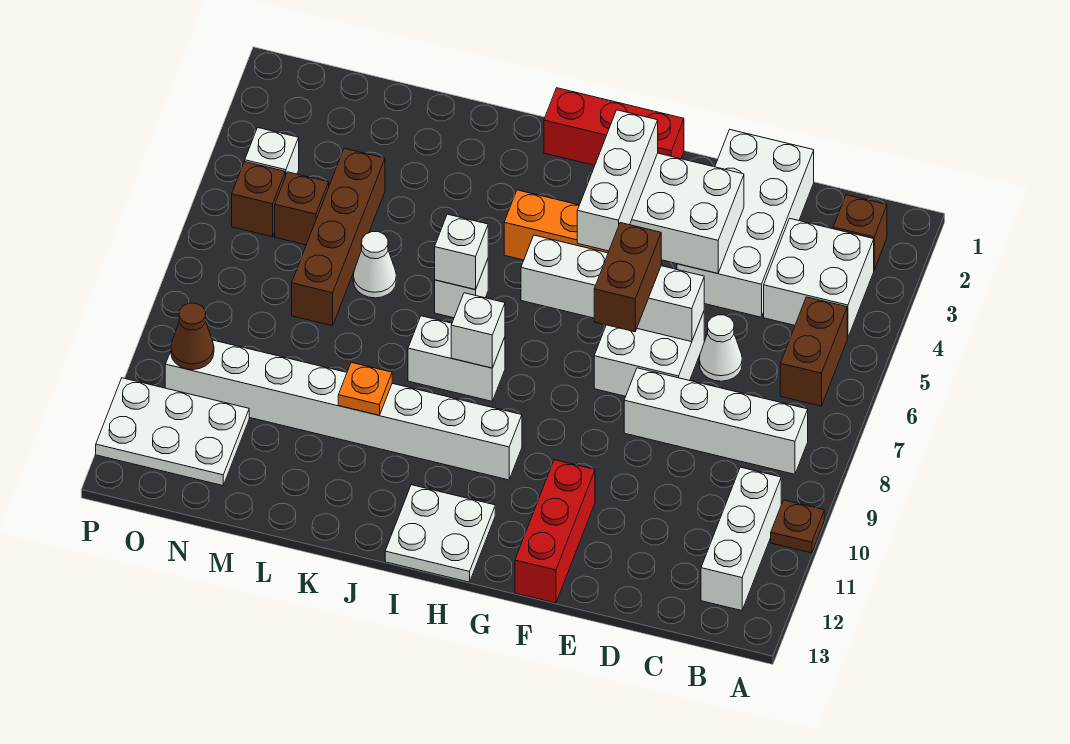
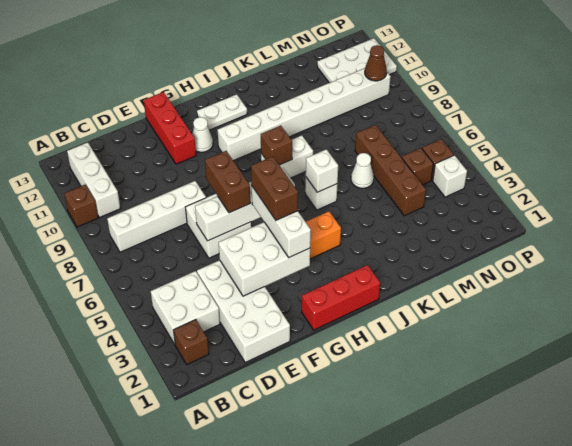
brown plate A10 level 1 -> brown brick A10 level 1
brown brick B5:B6 level 1 -> brown brick G4:G5 level 4
white cone D6 level 1 -> white cone G11 level 1
white plate H12:I13 level 1 -> white plate H12:I12 level 1
white brick I8 level 2 -> brown brick I8 level 2
orange plate K10 level 2 -> none

